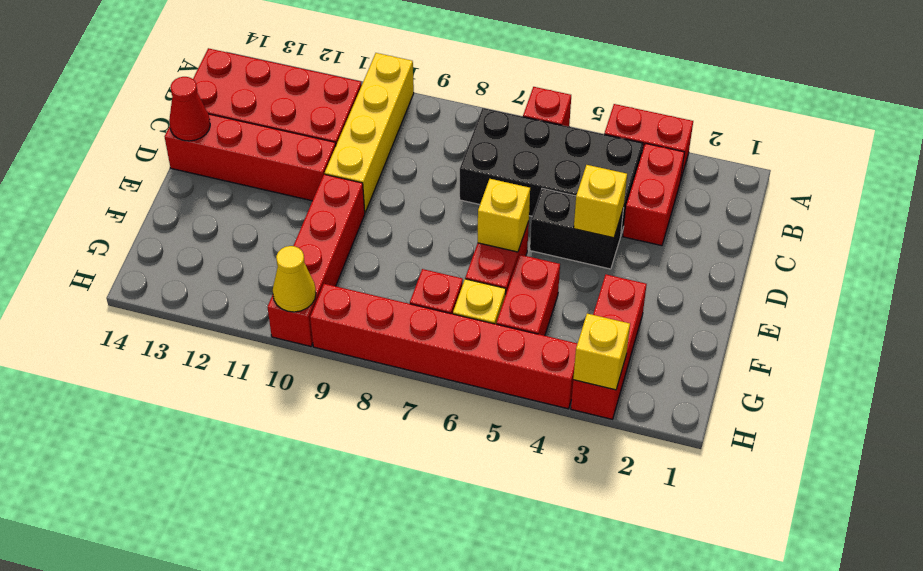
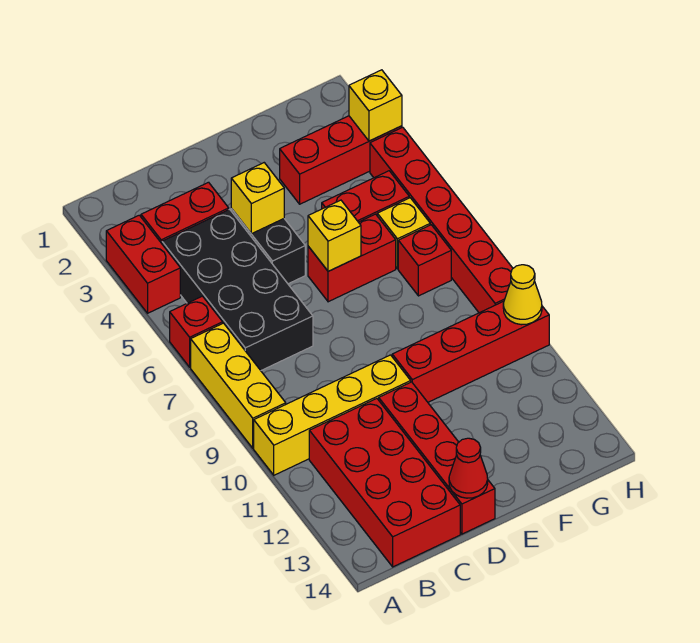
none -> yellow brick A7:A9 level 1

